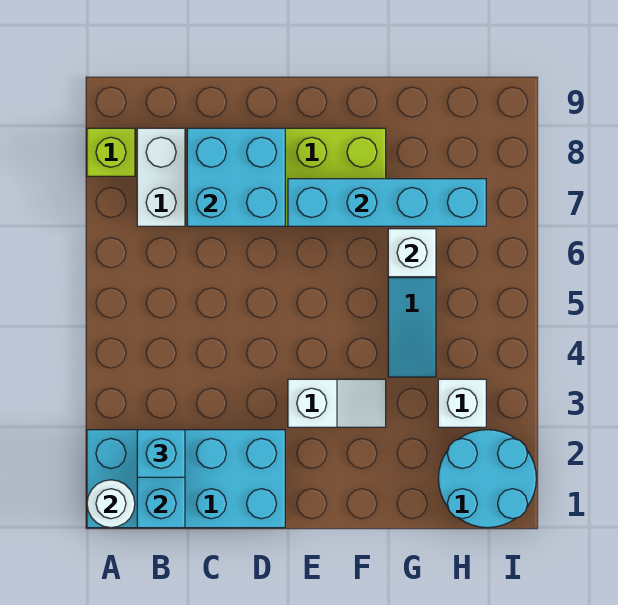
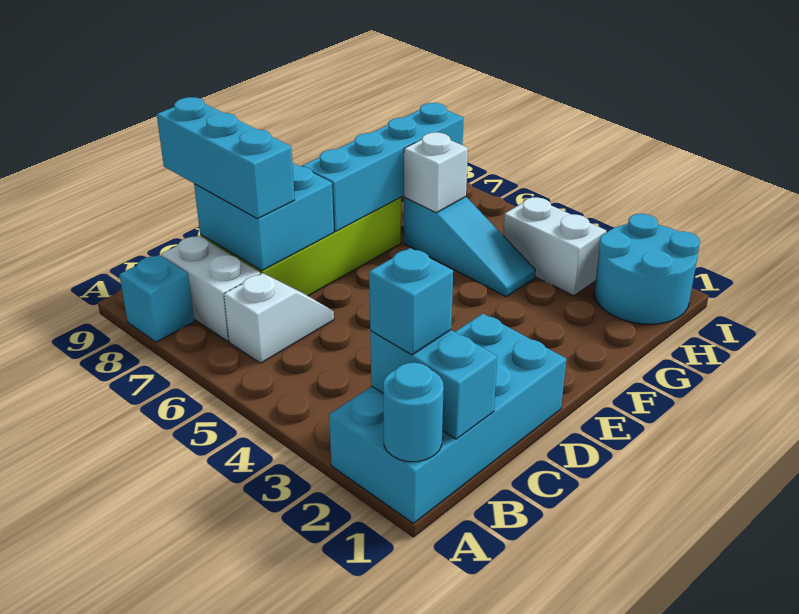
white round brick A1 level 2 -> cyan round brick A1 level 2
lime brick A8 level 1 -> cyan brick A8 level 1
none -> cyan brick C7:C9 level 3
white slope E3:F3 level 1 top E -> white slope B6:C6 level 1 top B
white brick H3 level 1 -> white brick H3:H4 level 1

